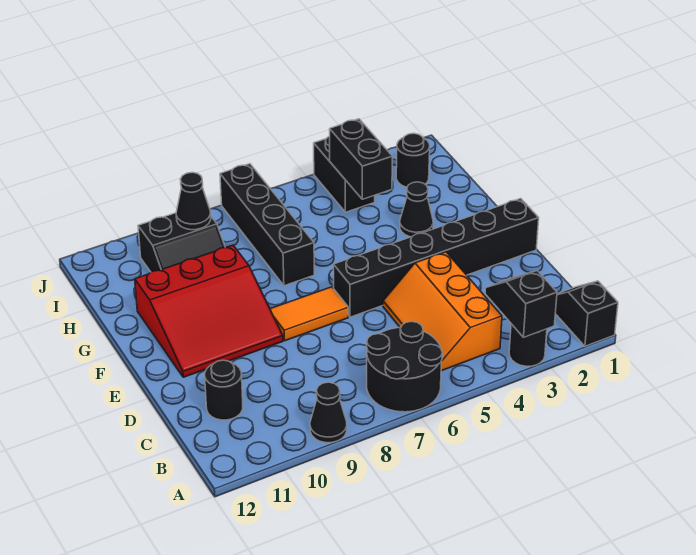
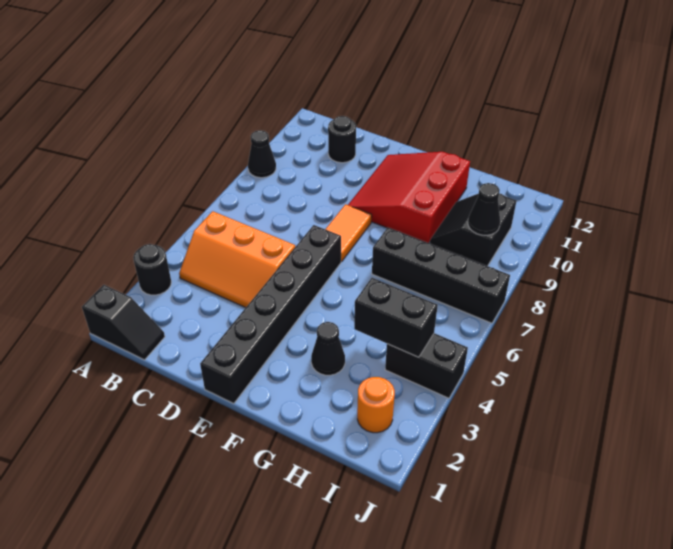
black slope A3:B3 level 2 top A -> none
black round brick A6:B7 level 1 -> none
orange slope B4:D5 level 1 top 4 -> orange slope B4:D5 level 1 top 5
black round brick I2 level 1 -> orange round brick I2 level 1

